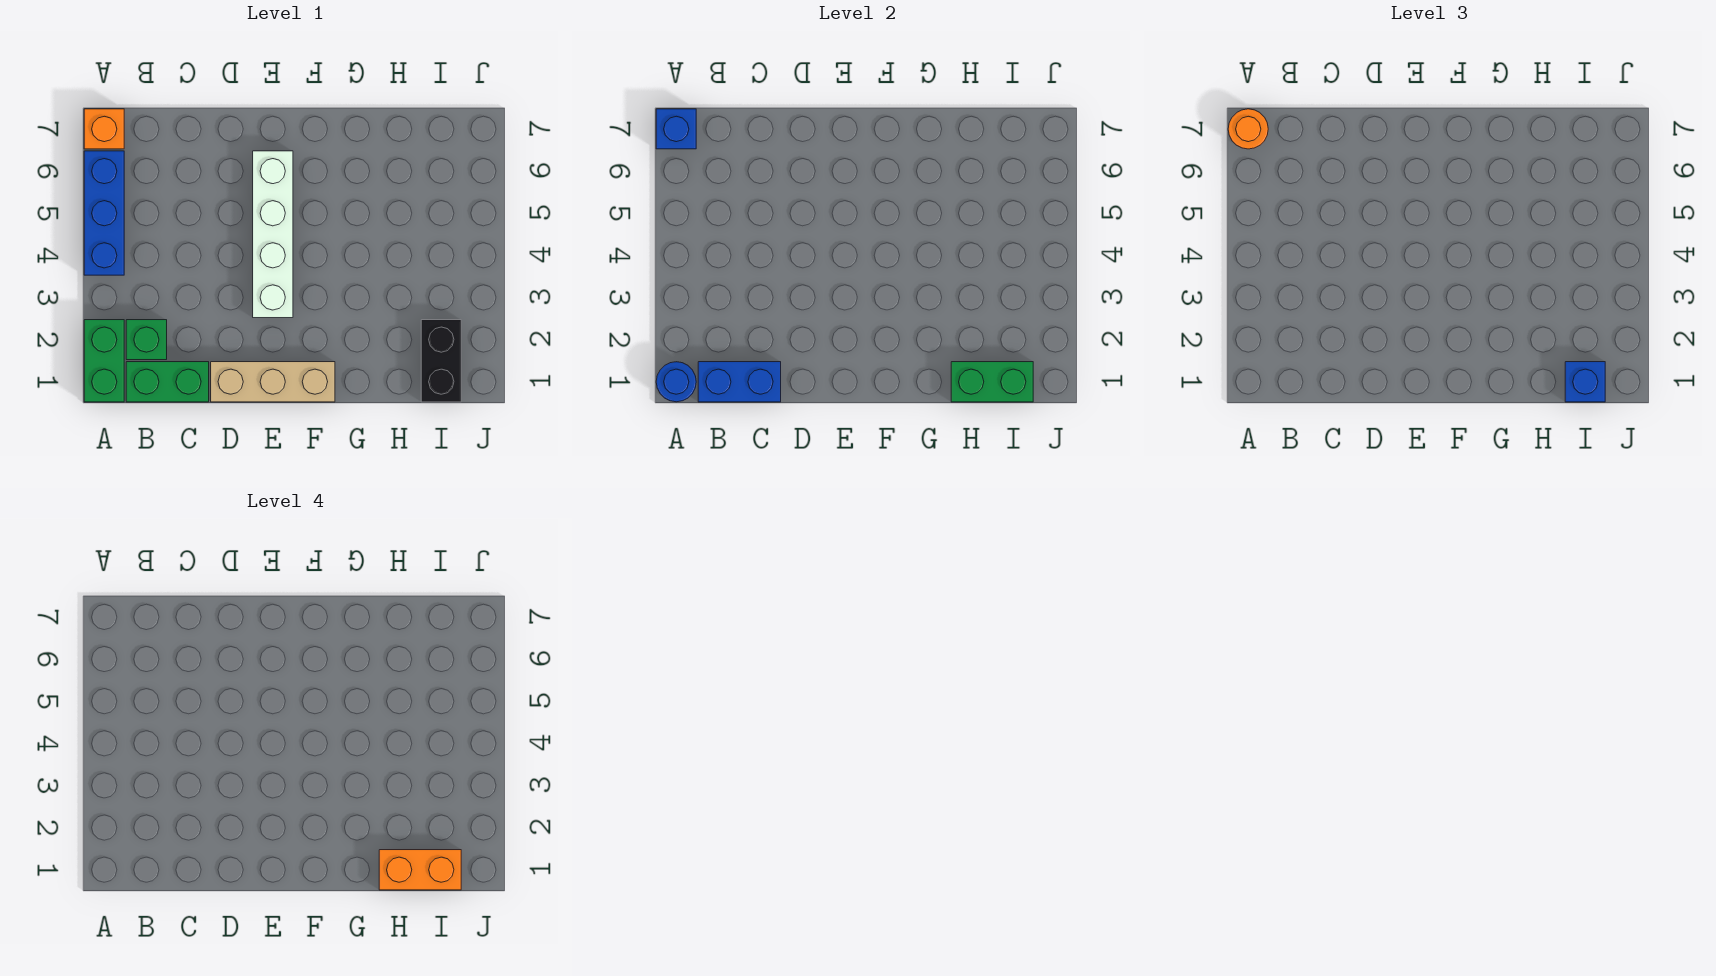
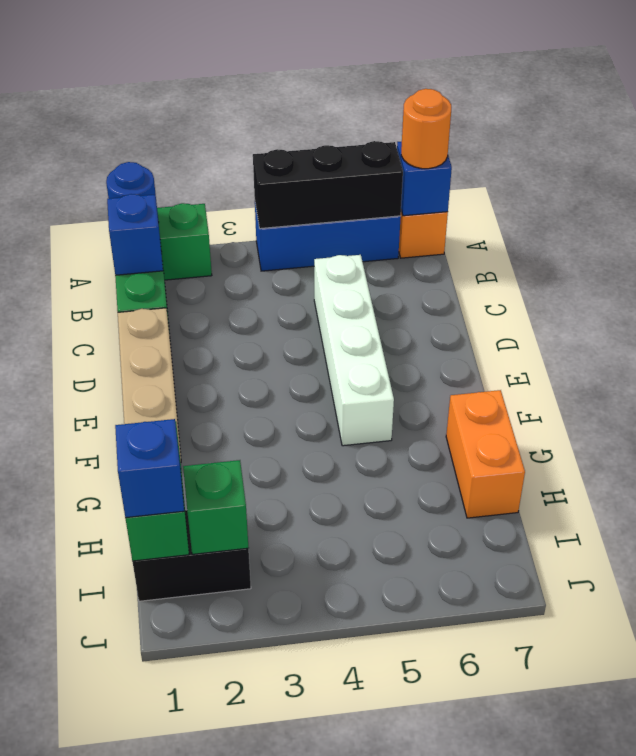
none -> black brick A4:A6 level 2
blue brick B1:C1 level 2 -> blue brick B1 level 2
green brick B2 level 1 -> green brick I2 level 2
white brick E3:E6 level 1 -> white brick C5:F5 level 1
orange brick H1:I1 level 4 -> orange brick G7:H7 level 1

